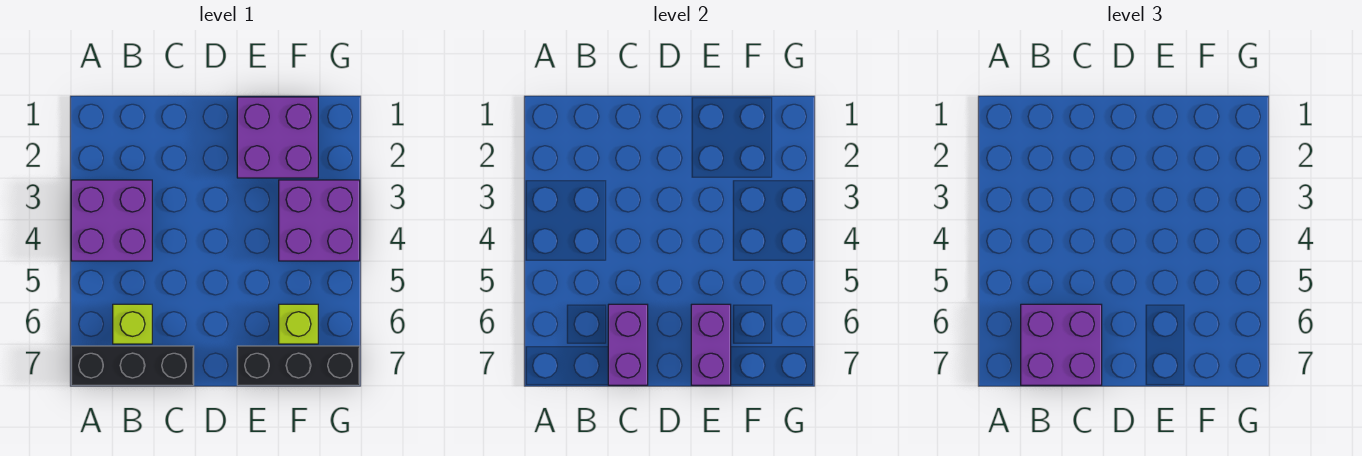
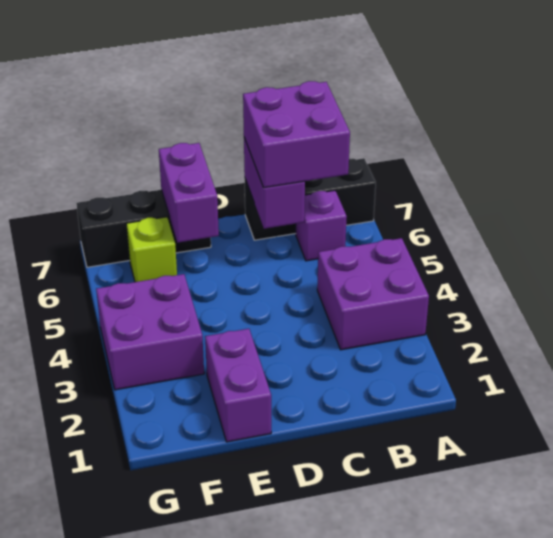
lime brick B6 level 1 -> purple brick B6 level 1
purple brick E1:F2 level 1 -> purple brick E1:E2 level 1

